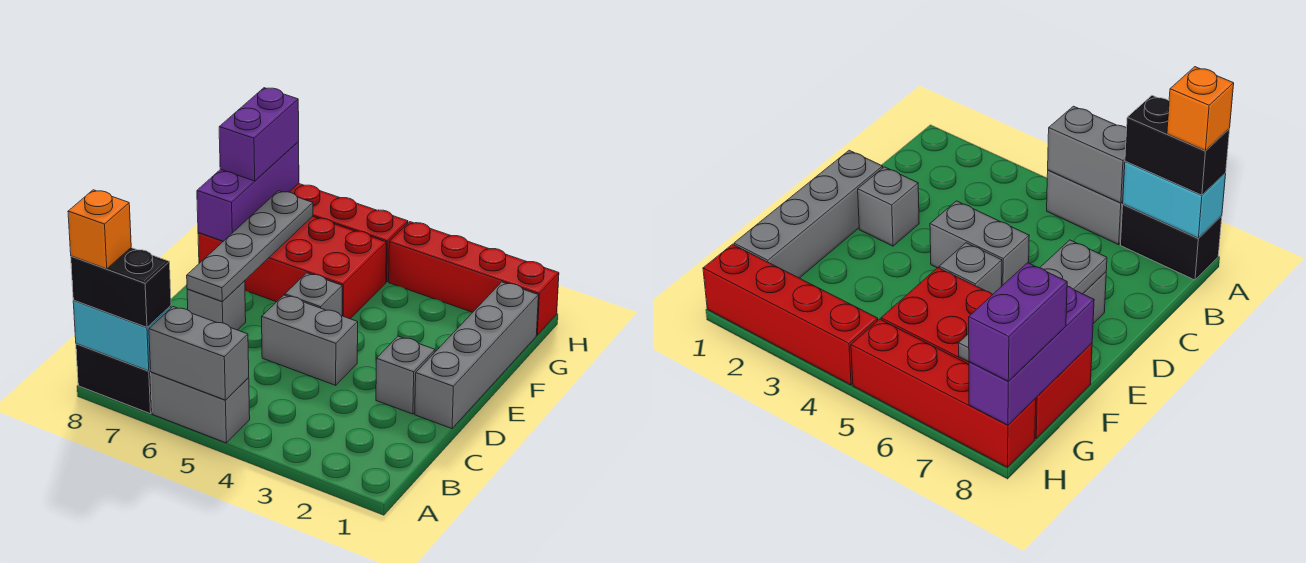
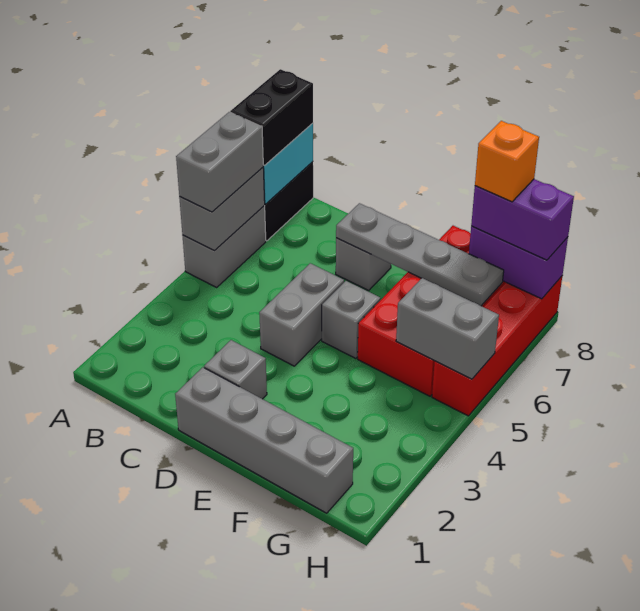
none -> grey brick A5:A6 level 3
orange brick A8 level 4 -> orange brick G8 level 4
purple brick F8:H8 level 2 -> purple brick G8:H8 level 2
none -> grey brick G5:H5 level 2
red brick H1:H4 level 1 -> none

